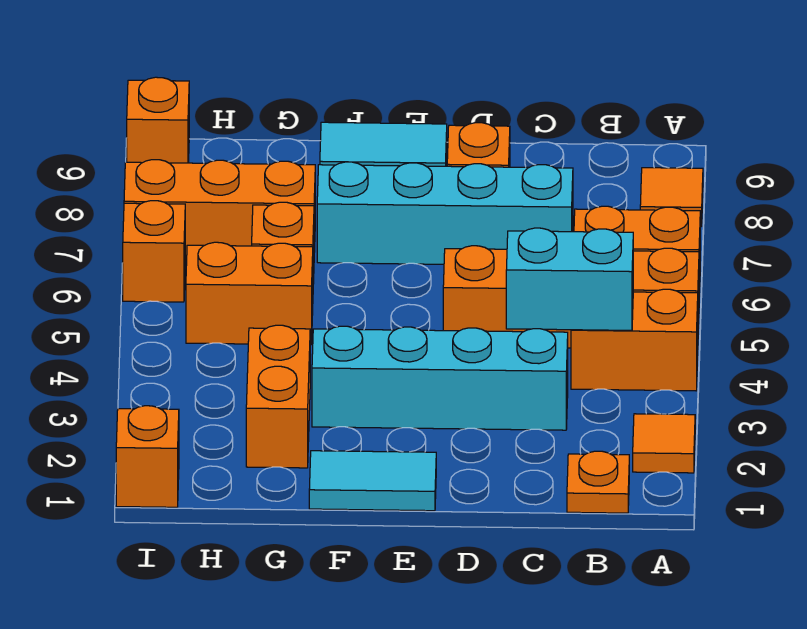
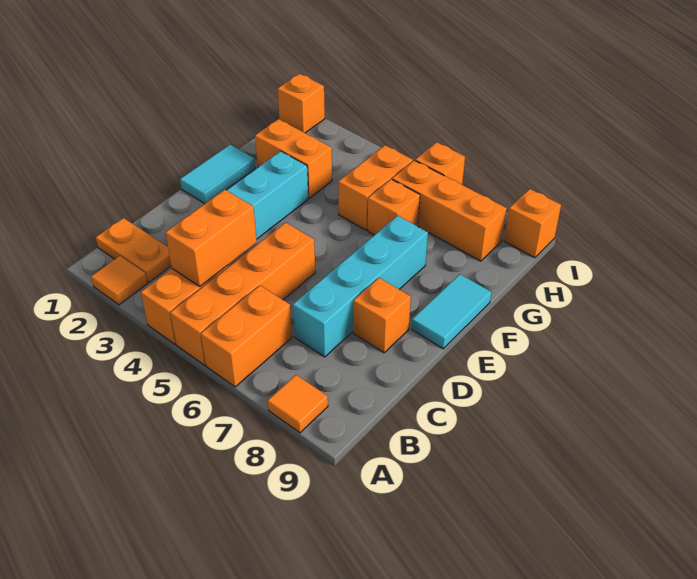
orange plate B1 level 1 -> orange plate B1:B2 level 1
cyan brick B4:C4 level 2 -> orange brick B4:C4 level 2
orange brick G7:I7 level 1 -> orange brick H6:H8 level 1

